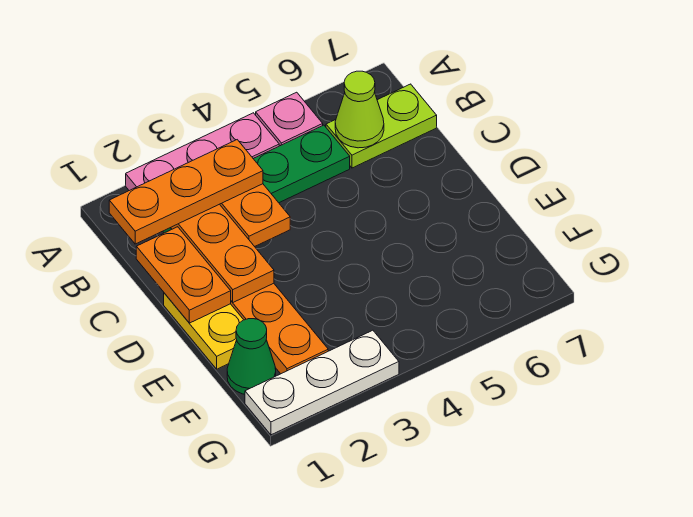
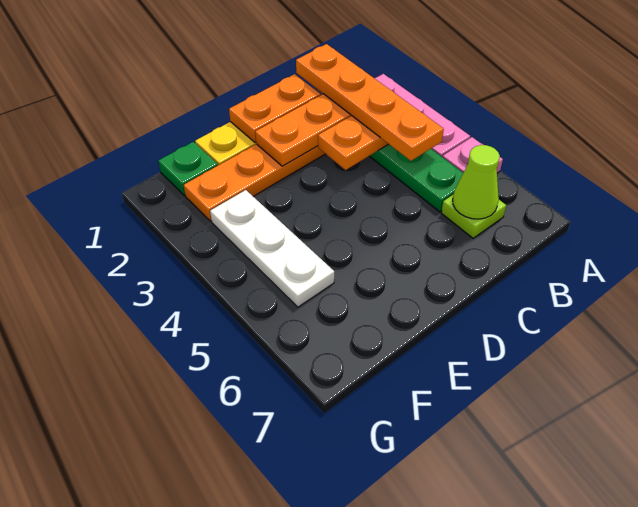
orange plate B1:B3 level 3 -> orange plate B1:B4 level 3
lime plate B6:B7 level 1 -> lime plate B6 level 1
green cone F1 level 1 -> green plate F1 level 1
white plate G1:G3 level 1 -> white plate F3:F5 level 1

